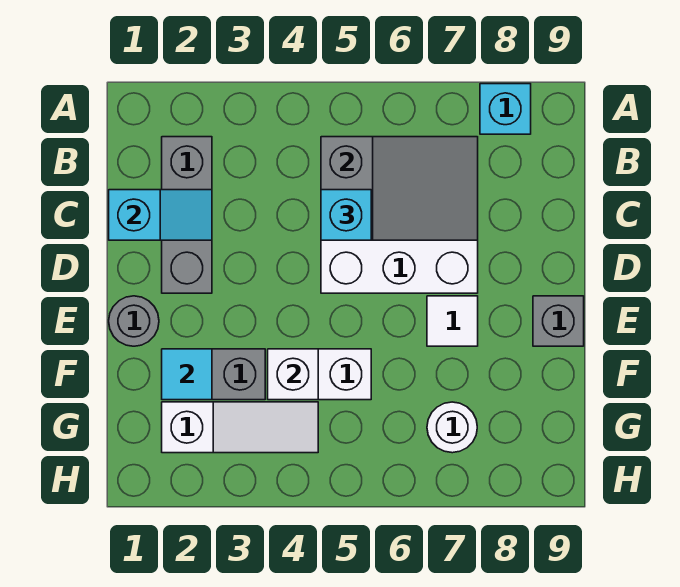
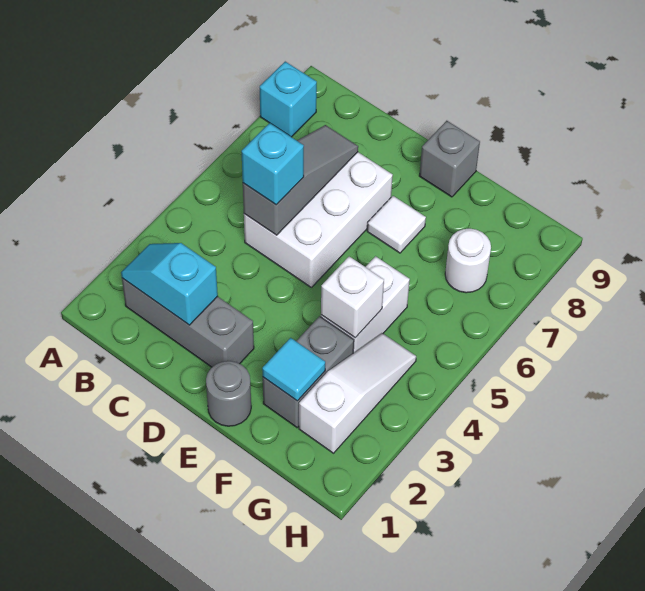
grey slope B5:C7 level 2 top 5 -> grey slope C5:C7 level 2 top 5
cyan slope C1:C2 level 2 top 1 -> cyan slope B2:C2 level 2 top C

